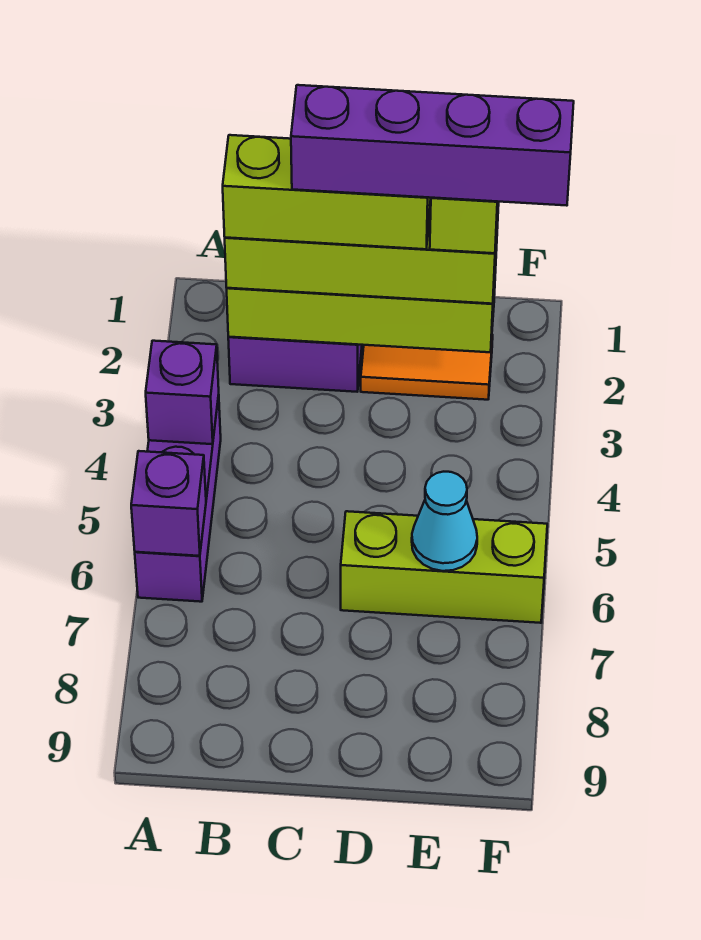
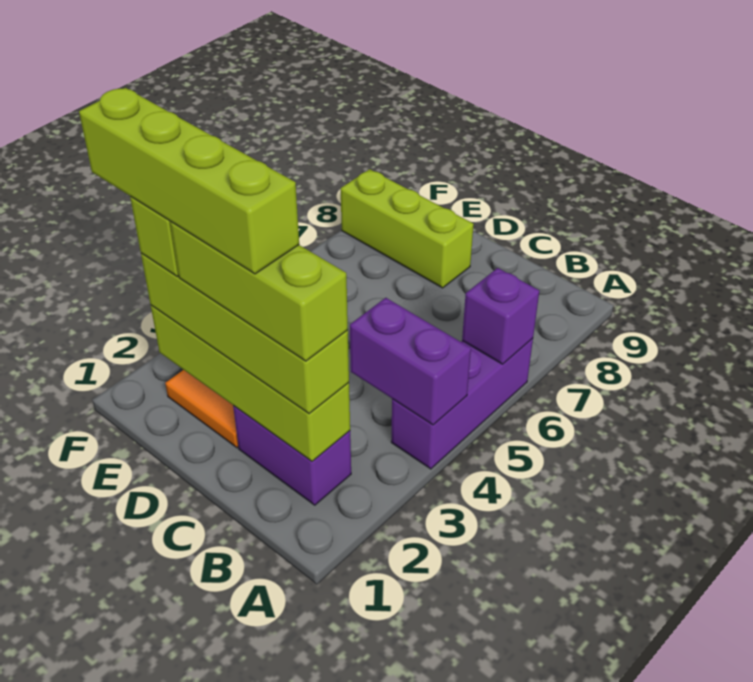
purple brick A4 level 2 -> purple brick A4:B4 level 2
purple brick C2:F2 level 5 -> lime brick C2:F2 level 5
lime brick D6:F6 level 1 -> lime brick D8:F8 level 1
cyan cone E6 level 2 -> none

